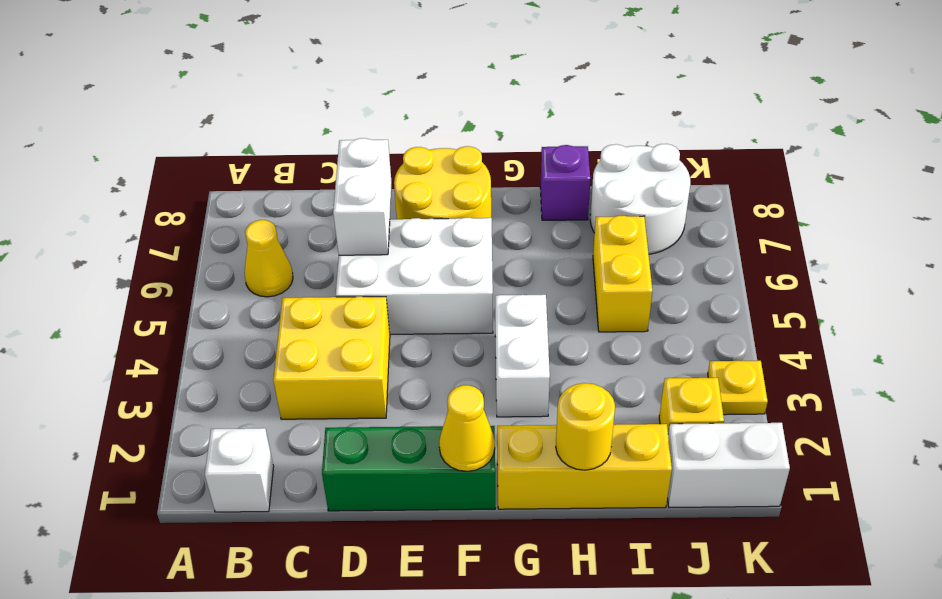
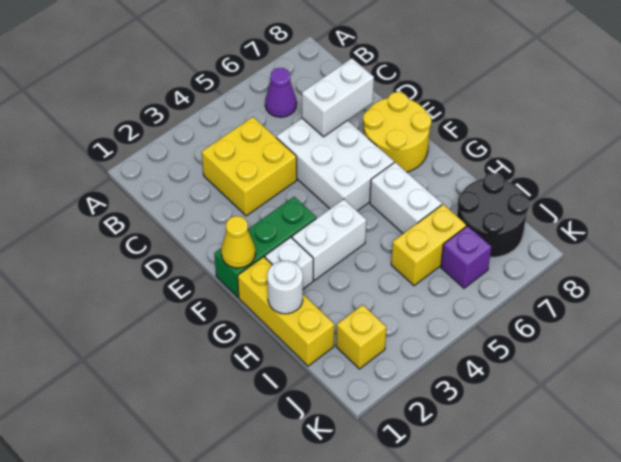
white brick B1 level 1 -> white brick G2 level 1
yellow cone B6 level 1 -> purple cone B6 level 1
green brick D1:F1 level 1 -> green brick F1:F3 level 1
yellow round brick H1 level 2 -> white round brick H1 level 2
purple brick H8 level 1 -> purple brick J6 level 1
white round brick I7:J8 level 1 -> black round brick I7:J8 level 1
white brick J1:K1 level 1 -> white brick G6:H6 level 1
yellow plate K3 level 1 -> none

